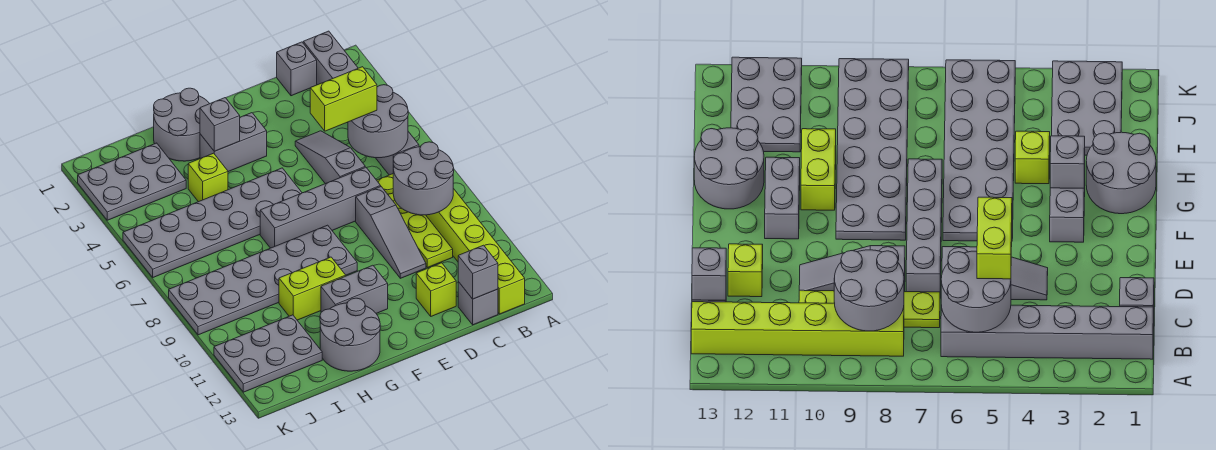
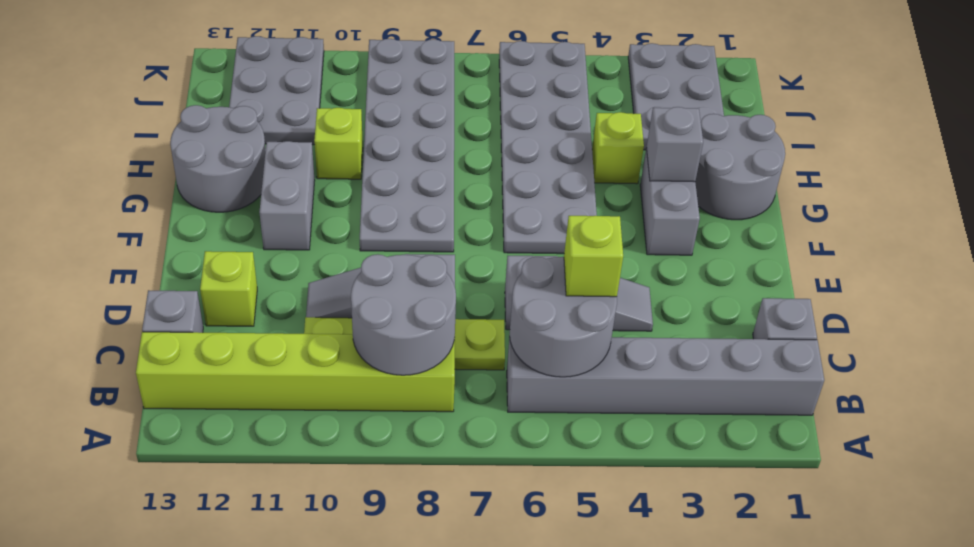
lime brick C5:D5 level 3 -> lime brick C5 level 3
grey brick C13 level 2 -> none
grey brick D7:G7 level 1 -> none
lime brick G10:H10 level 1 -> lime brick H10 level 1

